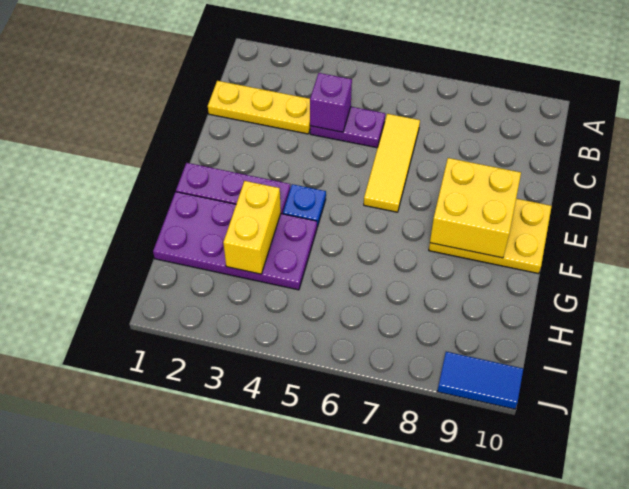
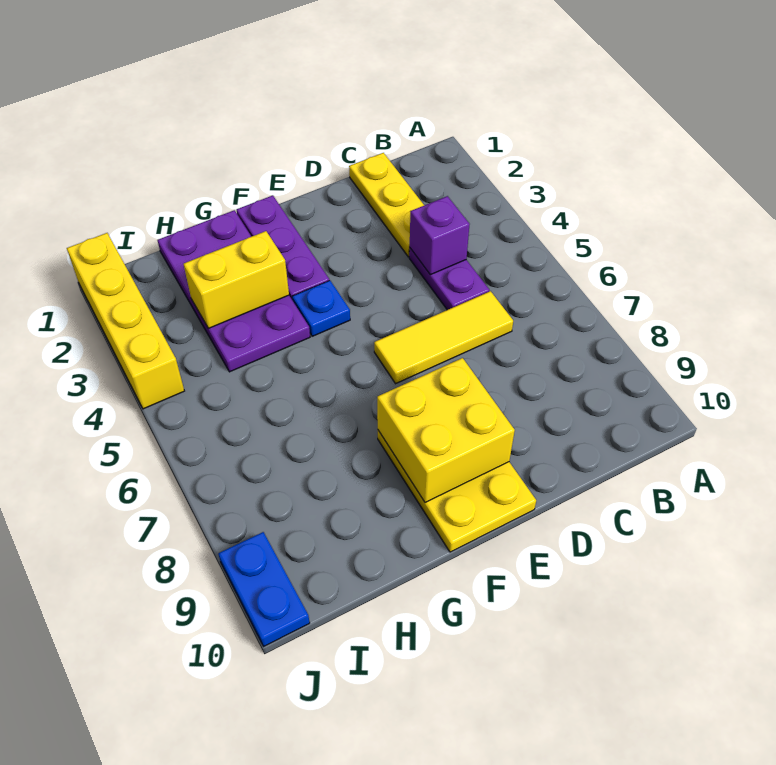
none -> yellow brick J1:J4 level 1
blue tile J9:J10 level 1 -> blue plate J9:J10 level 1

